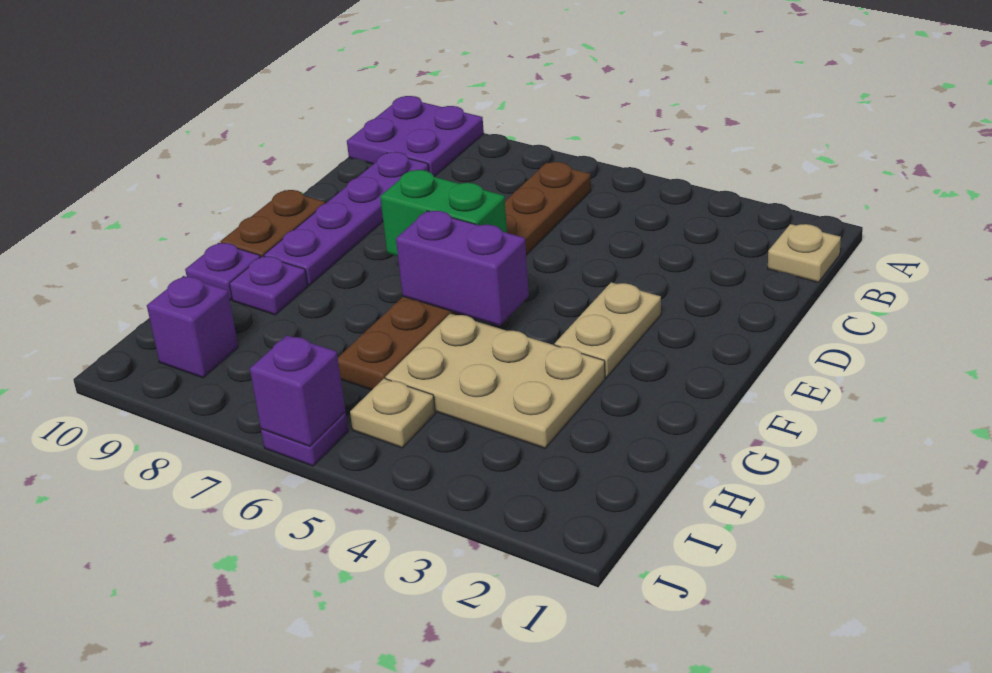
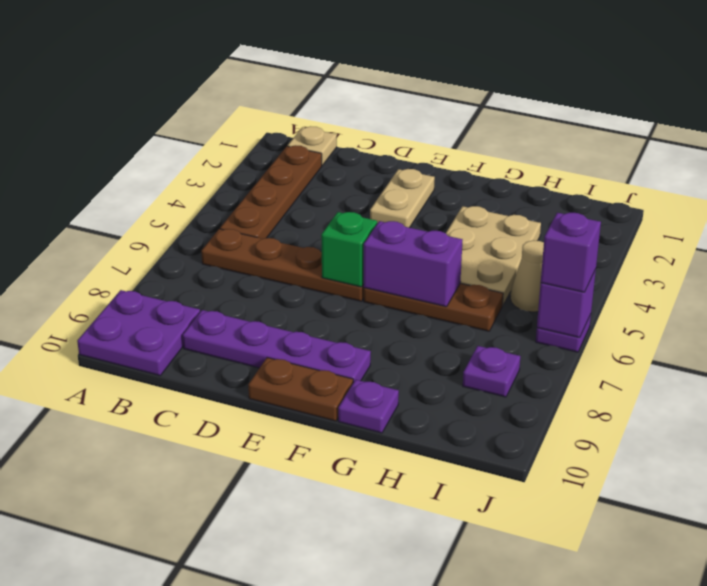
none -> brown plate B2:B5 level 1
tan plate E3:F3 level 1 -> tan plate E2:E3 level 1
green brick E6:E7 level 2 -> green brick E6 level 2
purple brick F5:F6 level 2 -> purple brick F6:G6 level 2
purple plate G9 level 1 -> purple plate I8 level 1
tan plate I5 level 1 -> tan cone I5 level 1
purple brick I9 level 1 -> purple brick J6 level 3

